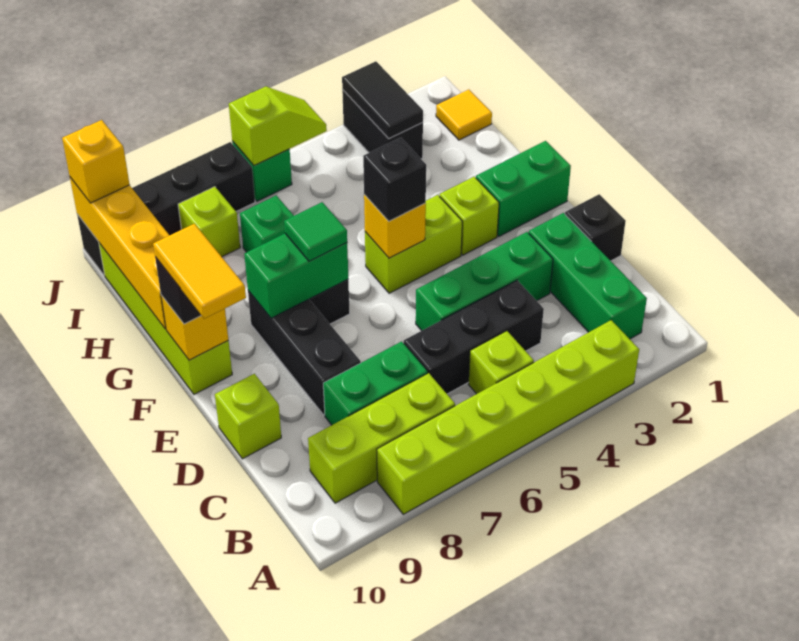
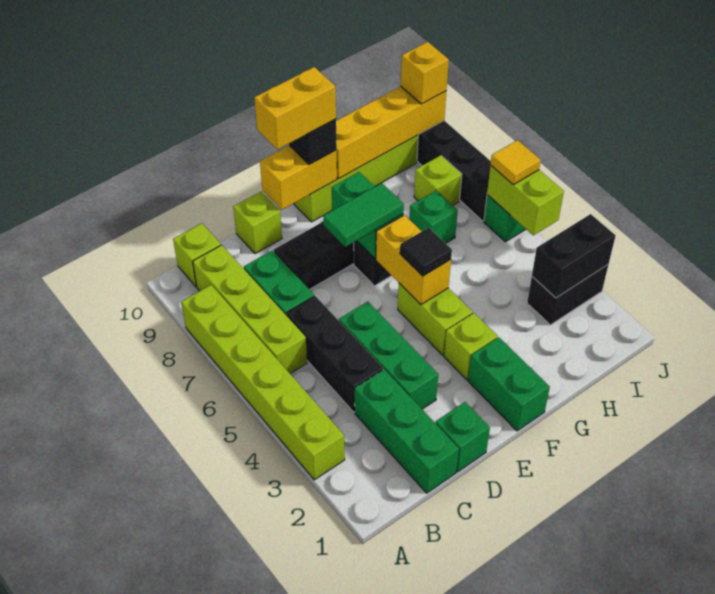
green brick B2:D2 level 1 -> green brick C1:C3 level 1
lime brick B5 level 1 -> lime brick B10 level 1
lime brick B7:B9 level 1 -> lime brick B6:B9 level 1
black brick D1 level 1 -> green brick D1 level 1
yellow tile E10:F10 level 4 -> yellow brick E10:F10 level 4
yellow brick F5 level 2 -> yellow brick F5:F6 level 2
black brick F5 level 3 -> black tile F5 level 3
green tile F7 level 3 -> green tile E7:F7 level 3
yellow brick F10 level 2 -> yellow brick E10:F10 level 2
yellow tile I1 level 1 -> yellow tile J6 level 3
black tile I3:J3 level 2 -> black brick I3:J3 level 2
lime slope J5:J6 level 2 top 6 -> lime brick J5:J6 level 2

